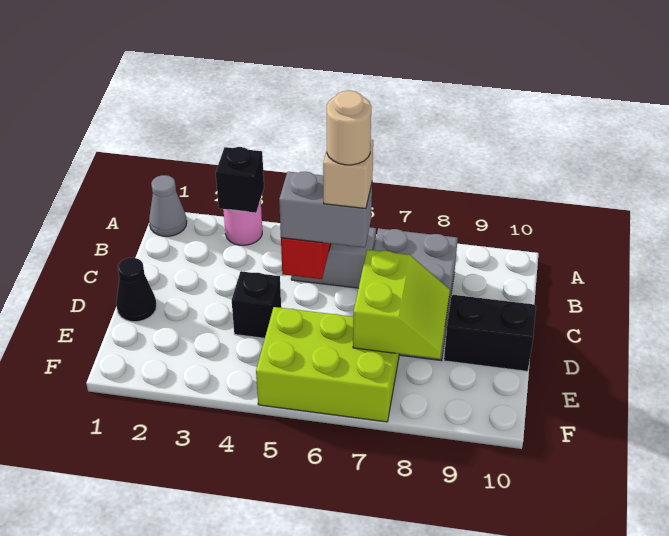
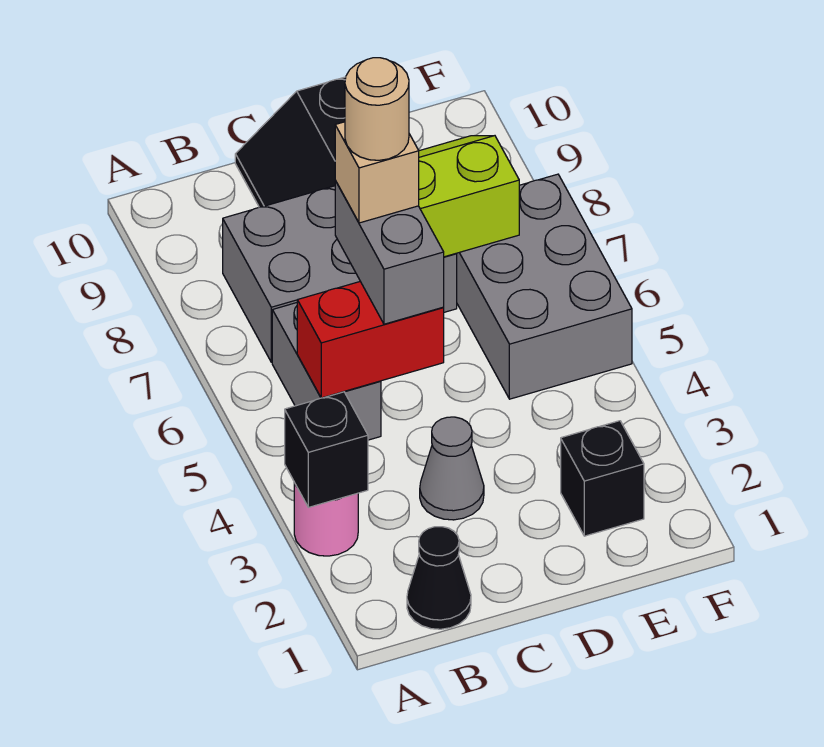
grey cone A1 level 1 -> grey cone C3 level 1
black cone D1 level 1 -> black cone B1 level 1
black brick D4 level 1 -> black brick E2 level 1
lime brick E5:F7 level 1 -> grey brick E5:F7 level 1

